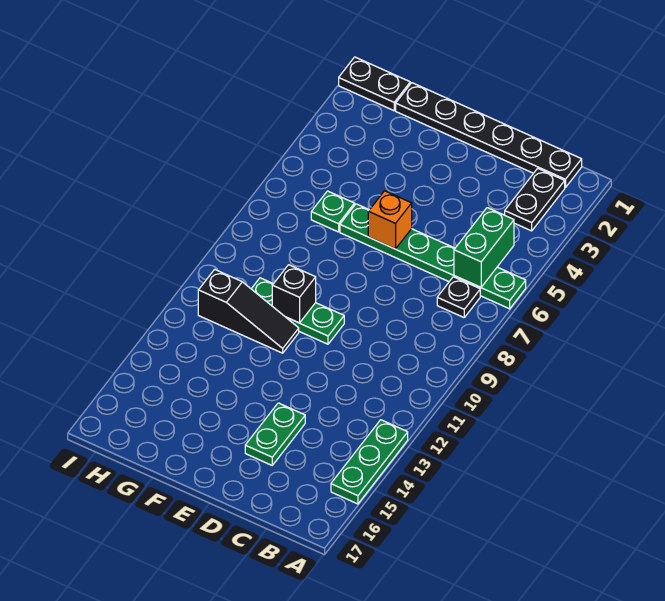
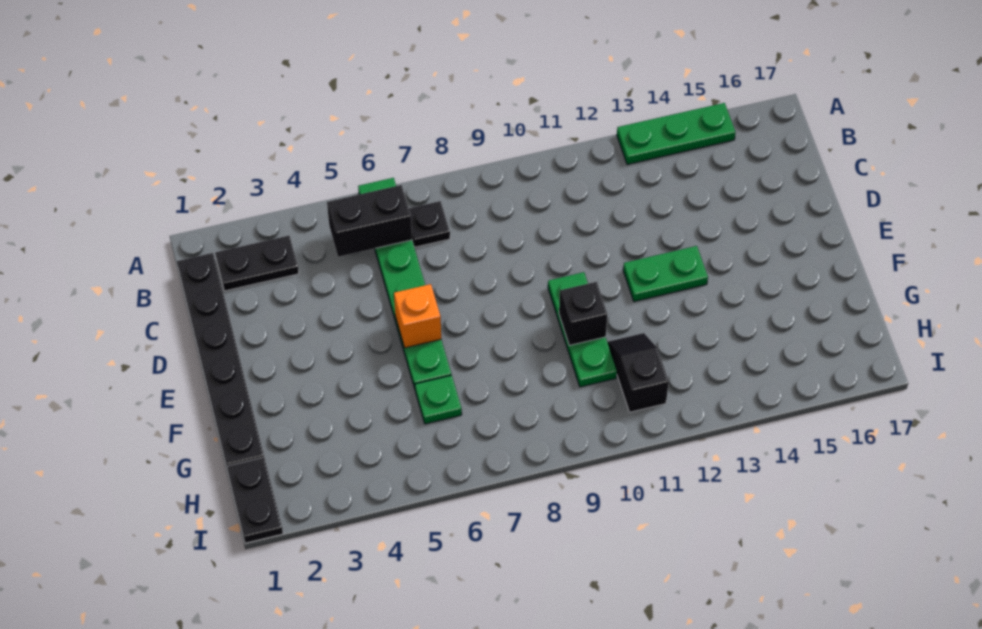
green brick B5:B6 level 2 -> black brick B5:B6 level 2
green plate D14:D15 level 1 -> green plate E12:E13 level 1
black slope F11:H11 level 1 top H -> black slope G11:H11 level 1 top H

